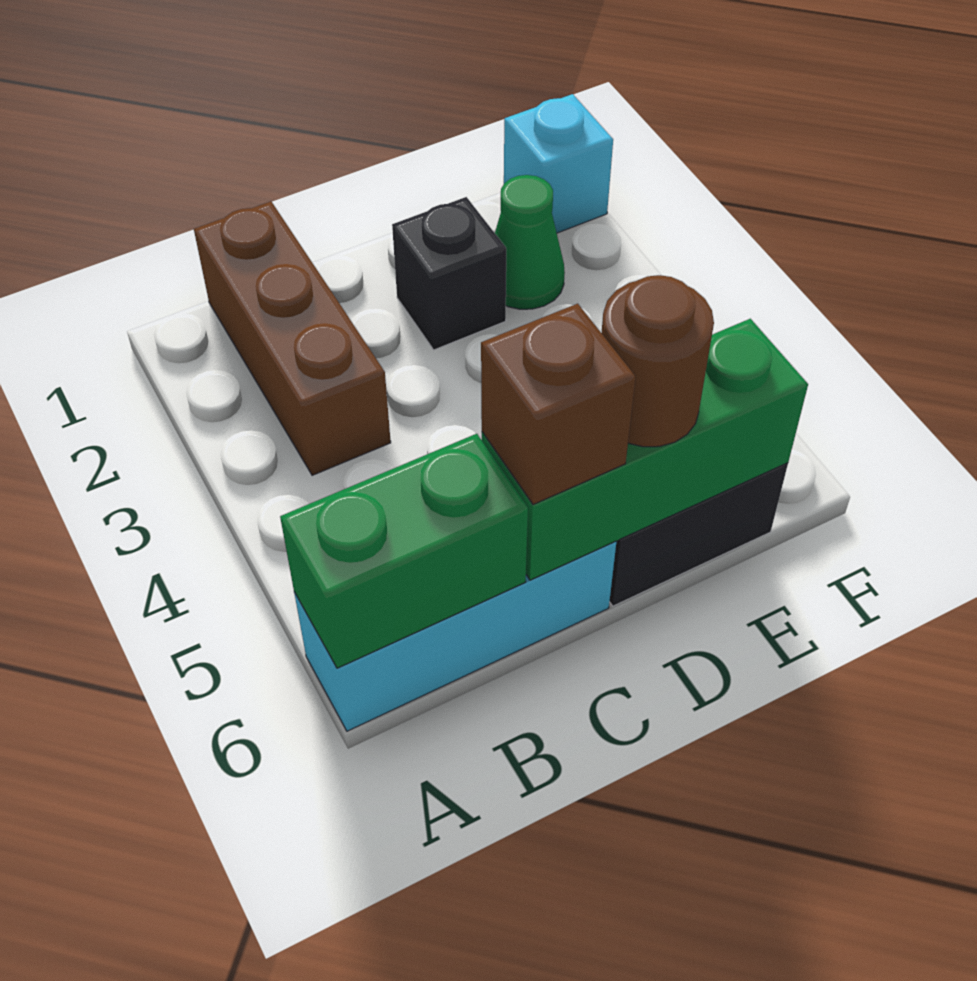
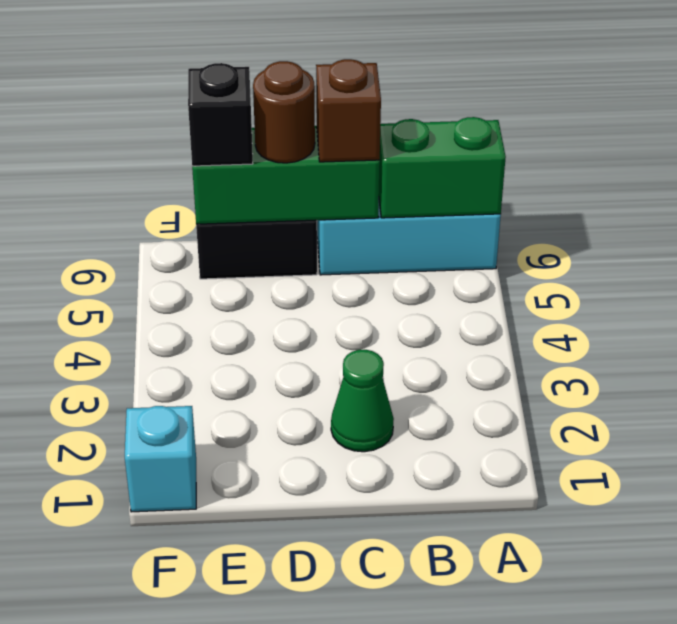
brown brick B1:B3 level 1 -> none
black brick D2 level 1 -> black brick E6 level 3
green cone E2 level 1 -> green cone C2 level 1

